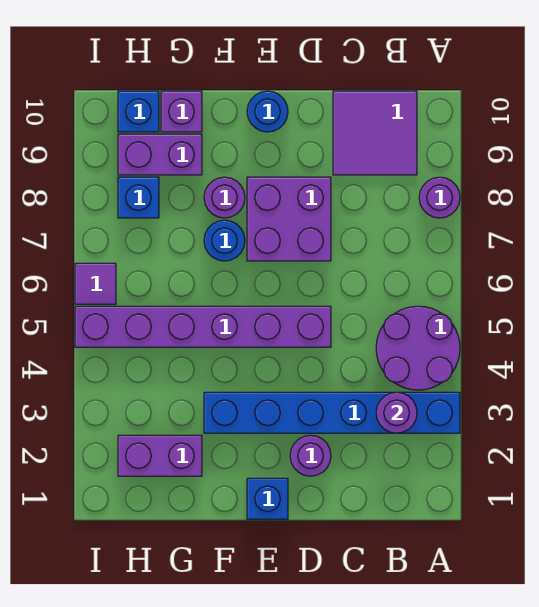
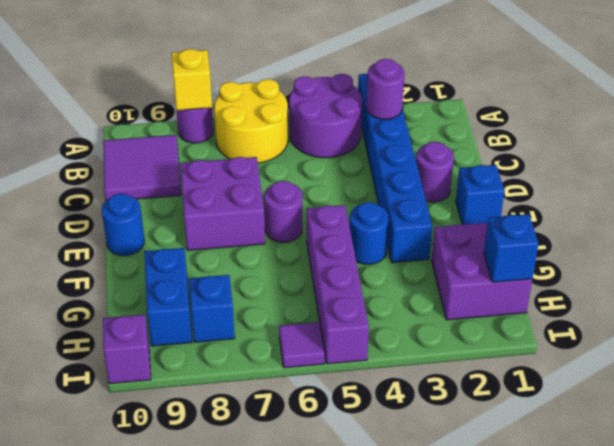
none -> yellow round brick A6:B7 level 1
none -> yellow brick A8 level 2
purple brick D5:I5 level 1 -> purple brick F5:I5 level 1
blue round brick F7 level 1 -> blue round brick F4 level 1
purple round brick F8 level 1 -> purple round brick E6 level 1
purple brick G2:H2 level 1 -> purple brick G1:H2 level 1
purple brick G9:H9 level 1 -> blue brick G9:H9 level 1
purple brick G10 level 1 -> purple brick I10 level 1
blue brick H10 level 1 -> blue brick H1 level 2

